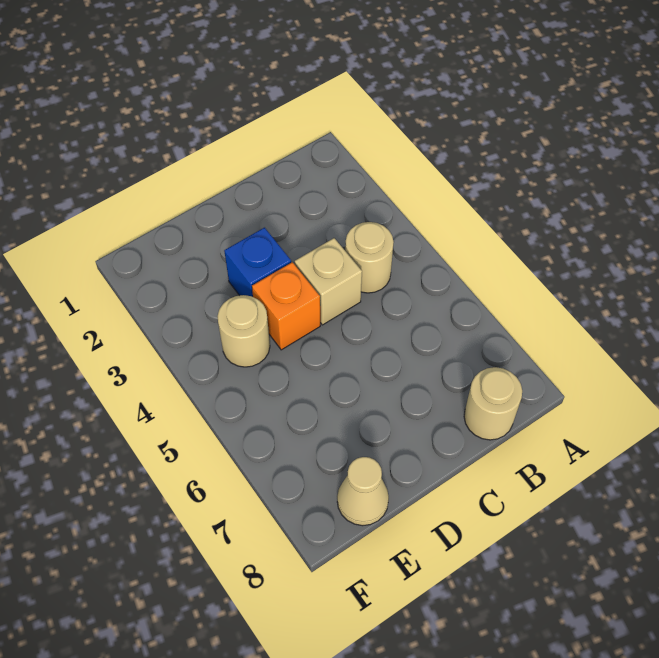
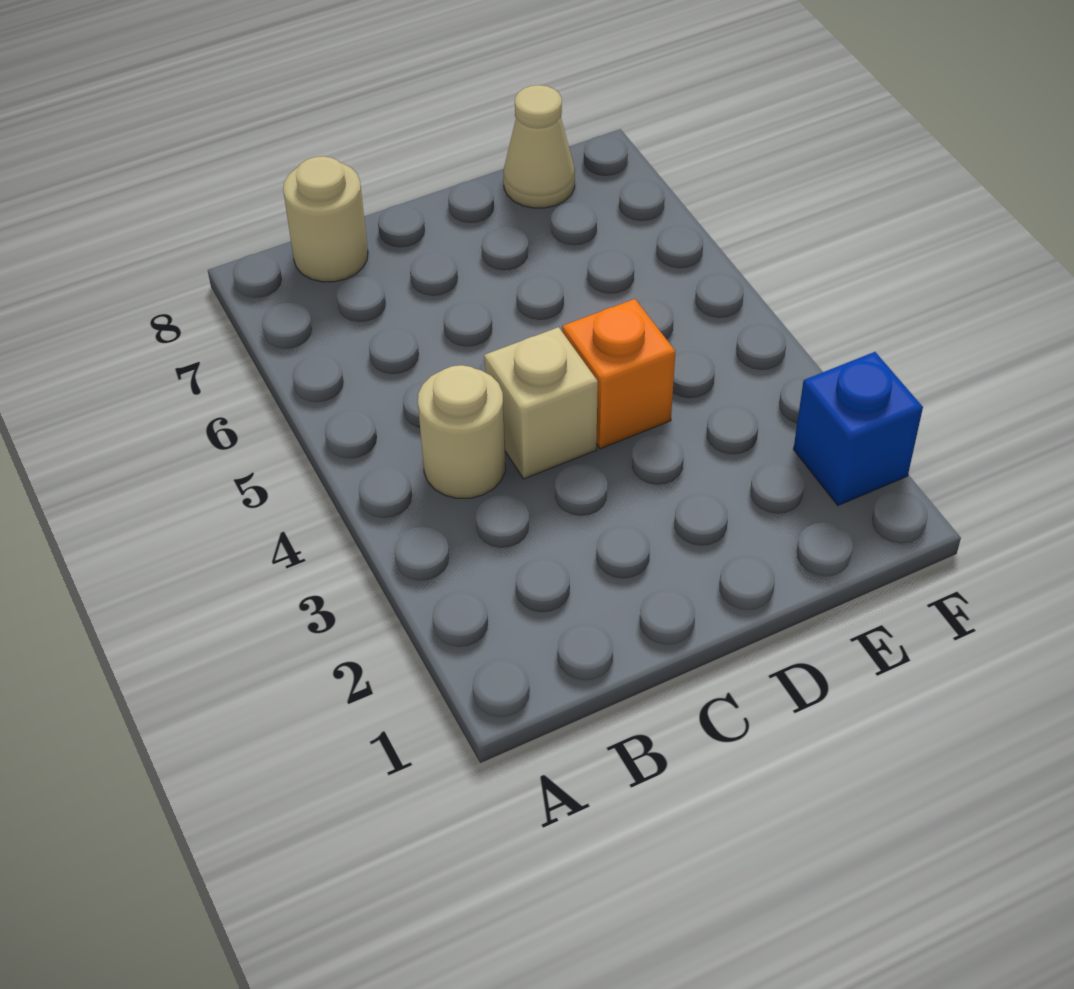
blue brick D3 level 1 -> blue brick F2 level 1
tan round brick E4 level 1 -> none

